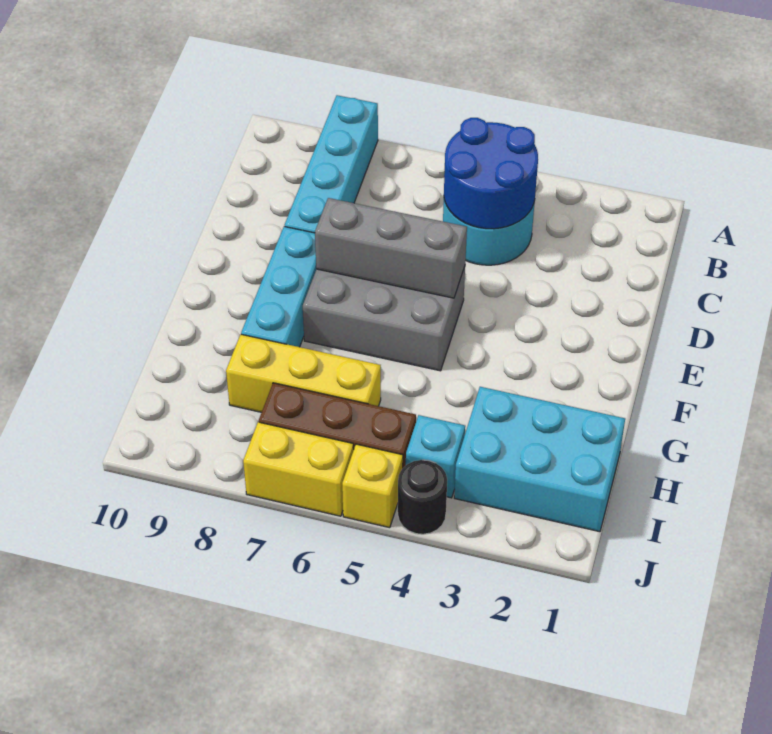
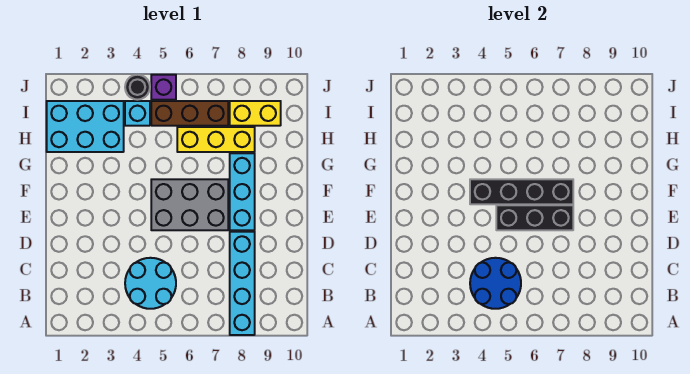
grey brick E5:E7 level 2 -> black brick E5:E7 level 2
none -> black brick F4:F7 level 2
yellow brick J5 level 1 -> purple brick J5 level 1
yellow brick J6:J7 level 1 -> yellow brick I8:I9 level 1

